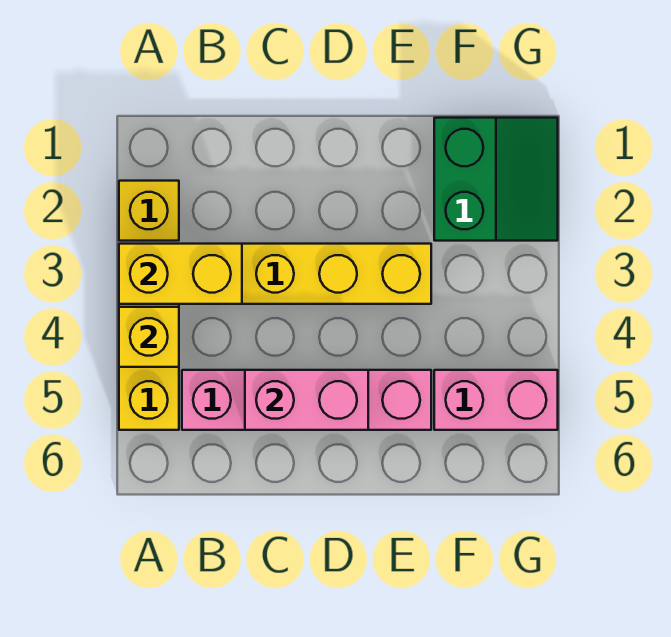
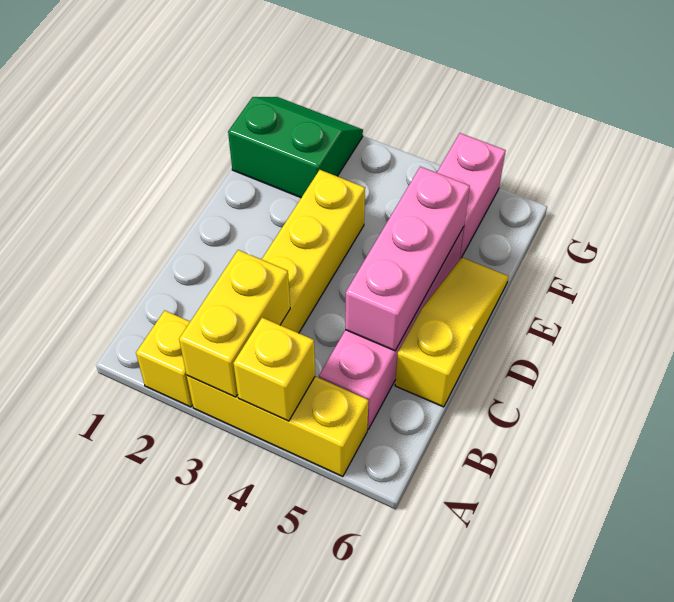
pink brick C5:D5 level 2 -> pink brick C5:E5 level 2
none -> yellow slope C6:E6 level 1 top C

